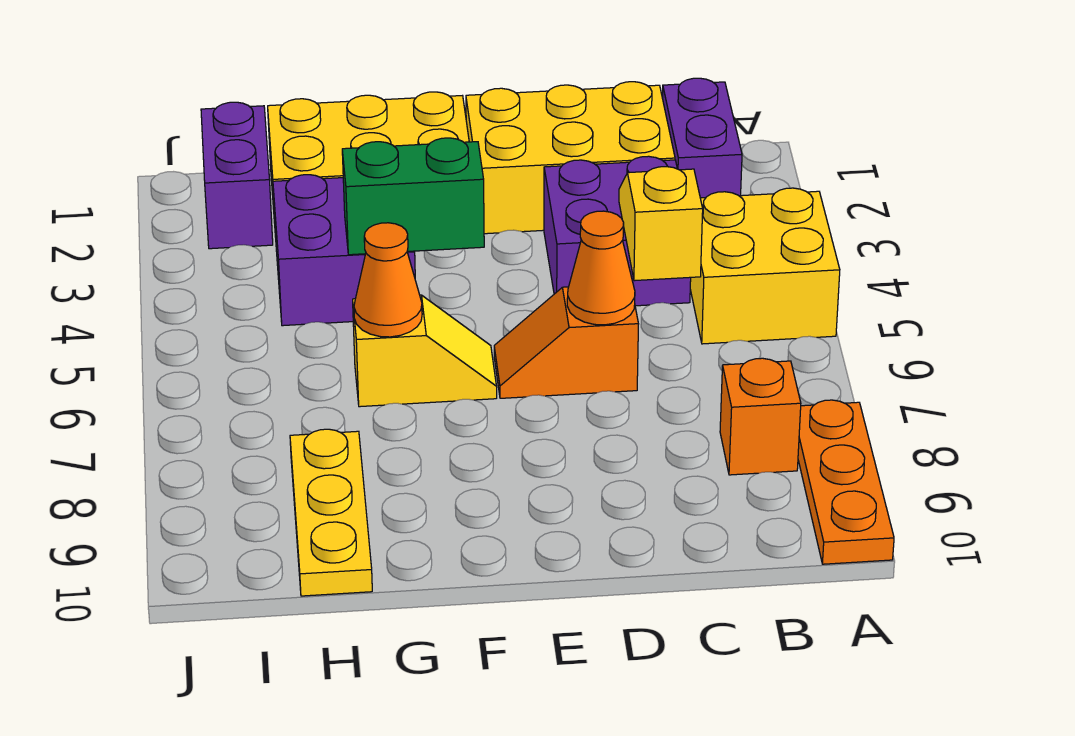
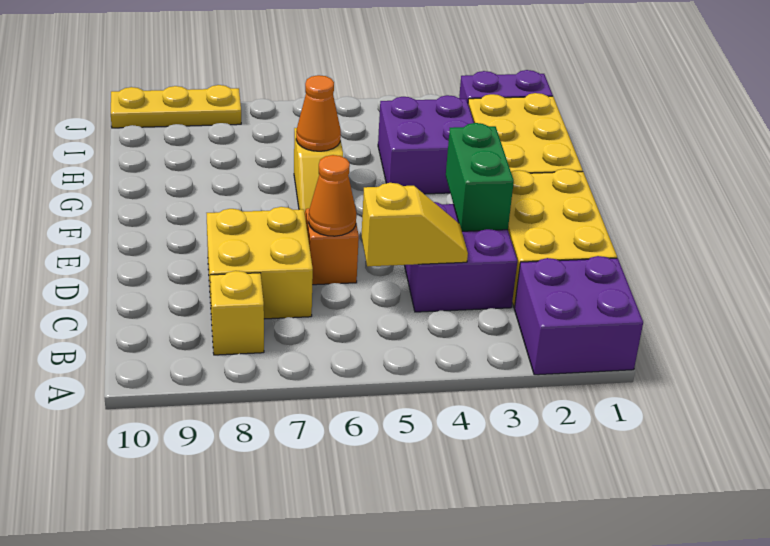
yellow brick A4:B5 level 1 -> yellow brick C7:D8 level 1
orange plate A8:A10 level 1 -> none
purple brick B1:B2 level 1 -> purple brick A1:B2 level 1
orange brick B8 level 1 -> yellow brick B8 level 1
green brick F4:G4 level 2 -> green brick D3:E3 level 2
yellow plate H8:H10 level 1 -> yellow plate J8:J10 level 1

